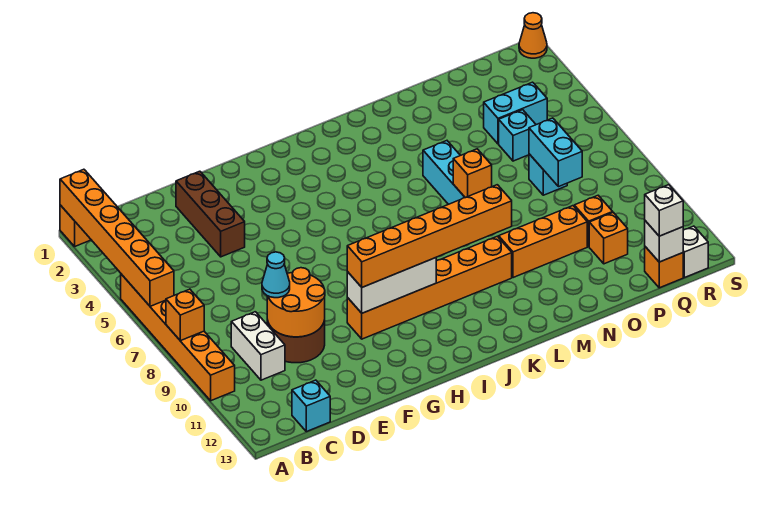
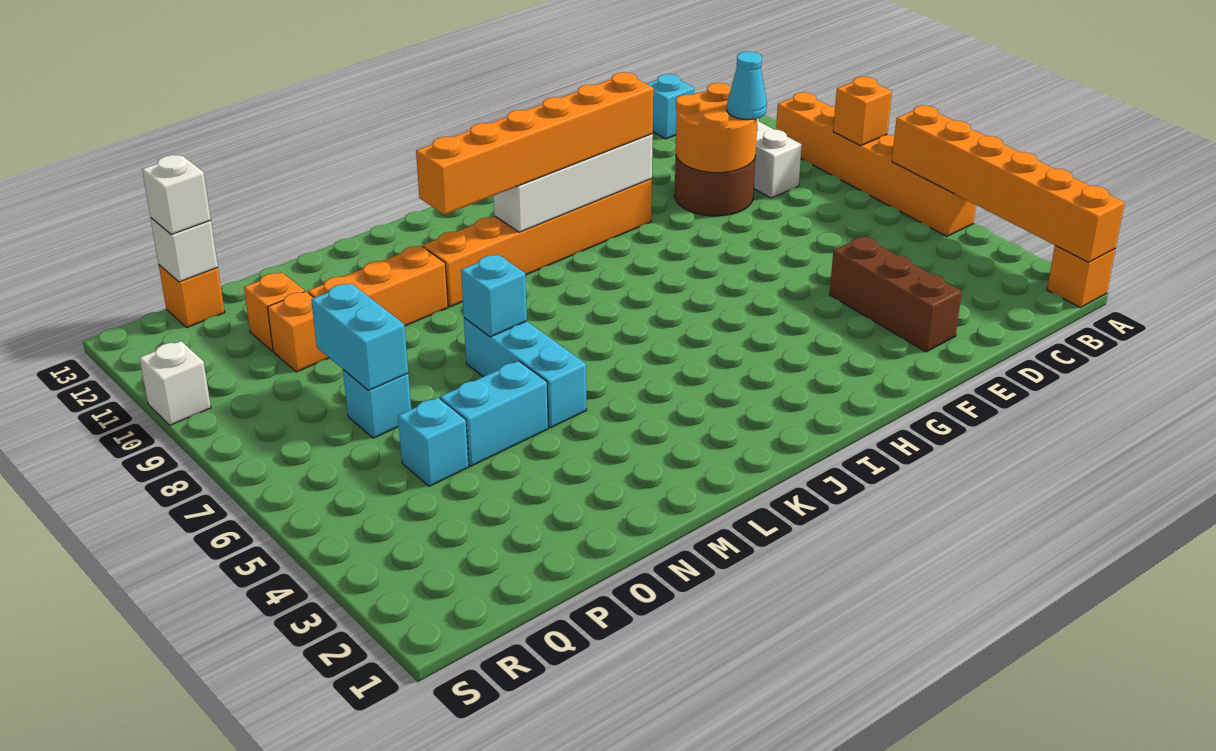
white brick G10:I10 level 2 -> white brick G10:J10 level 2
orange brick M7 level 2 -> cyan brick M7 level 2
cyan brick P4:Q4 level 1 -> cyan brick N5:O5 level 1
white brick R13 level 1 -> white brick S10 level 1
orange cone S1 level 1 -> none

